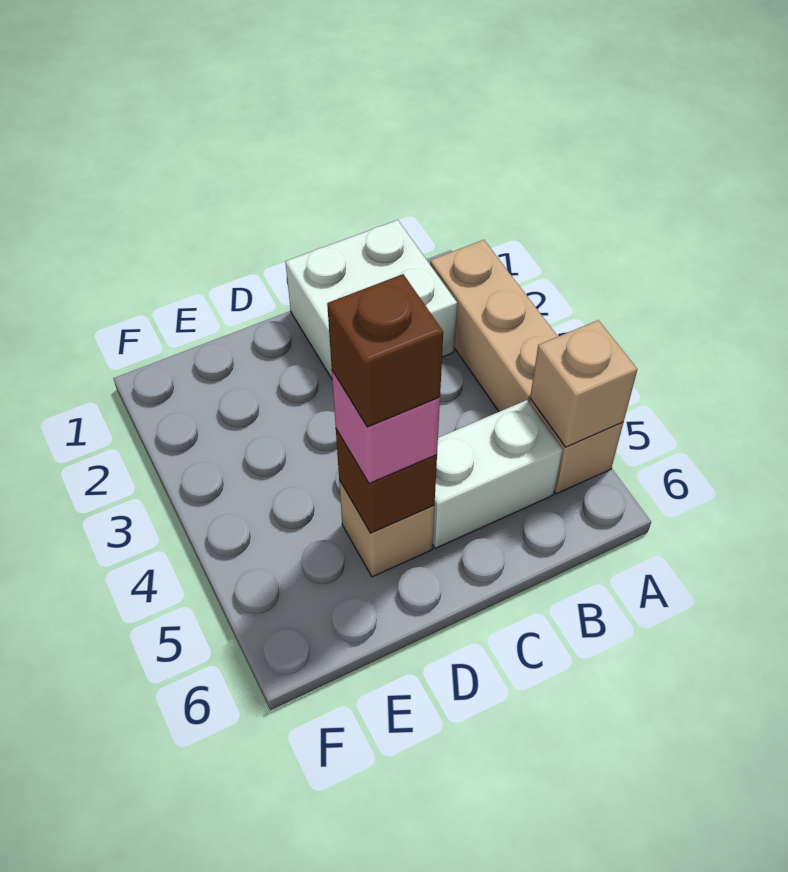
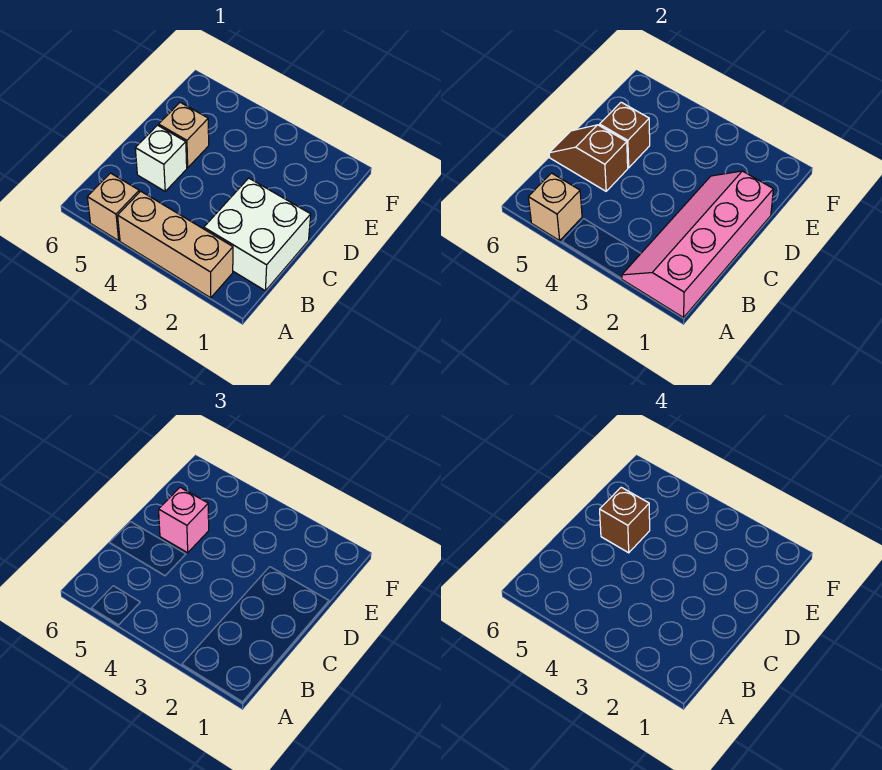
none -> pink slope A1:D2 level 2 top 1
white brick B5:C5 level 1 -> white brick C5 level 1
none -> brown slope C5:C6 level 2 top 5

